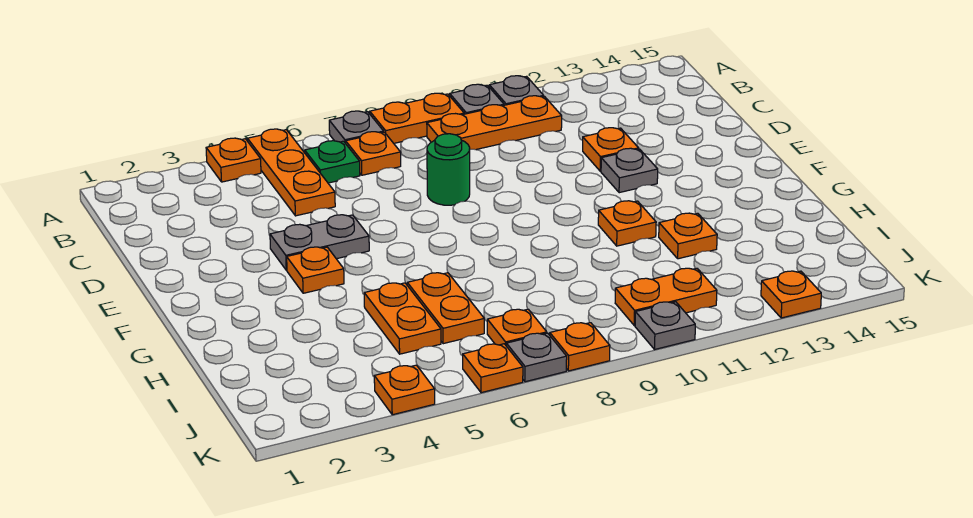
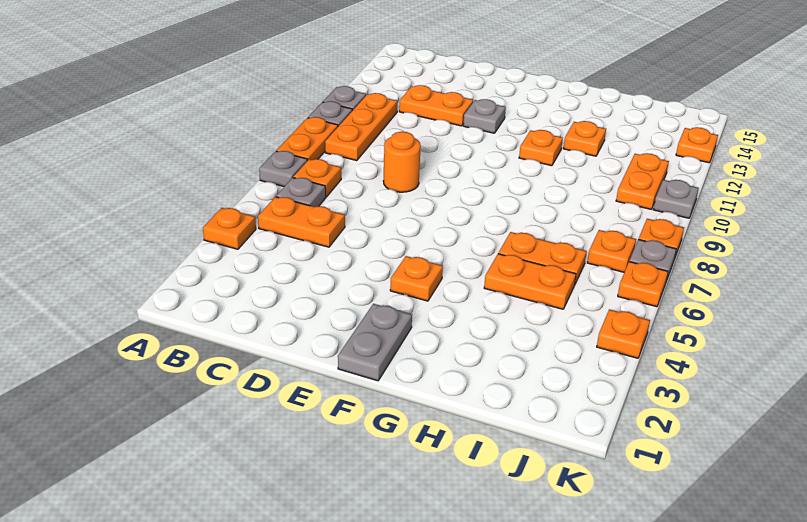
orange plate A5:C5 level 1 -> orange plate B5:C5 level 1
green plate B6 level 1 -> grey plate B6 level 1
green round brick D8 level 1 -> orange round brick D8 level 1
orange plate D12 level 1 -> orange plate C12:D12 level 1
grey plate E4:E5 level 1 -> grey plate F1:F2 level 1

